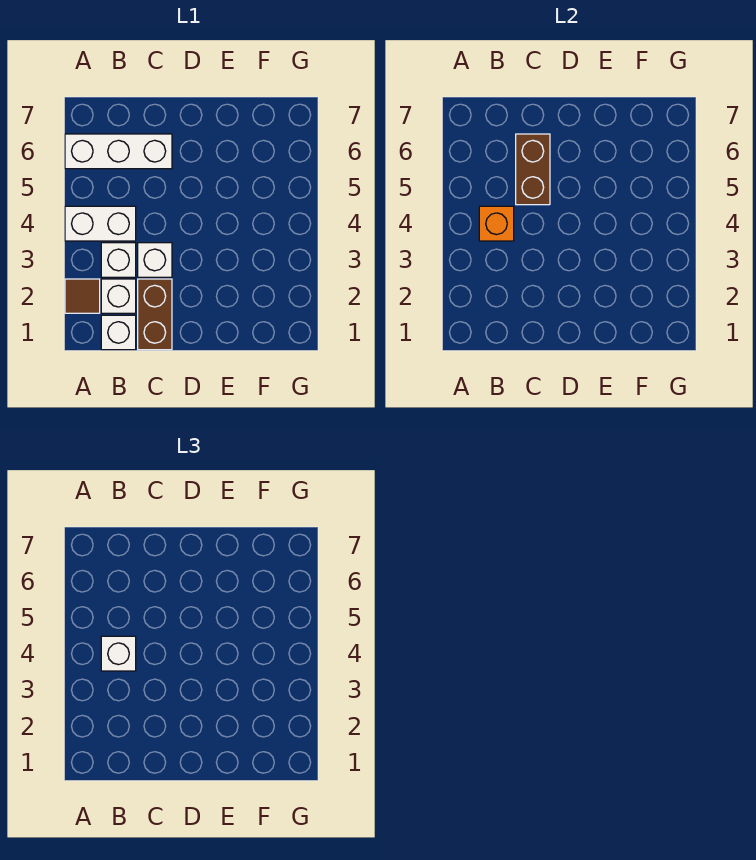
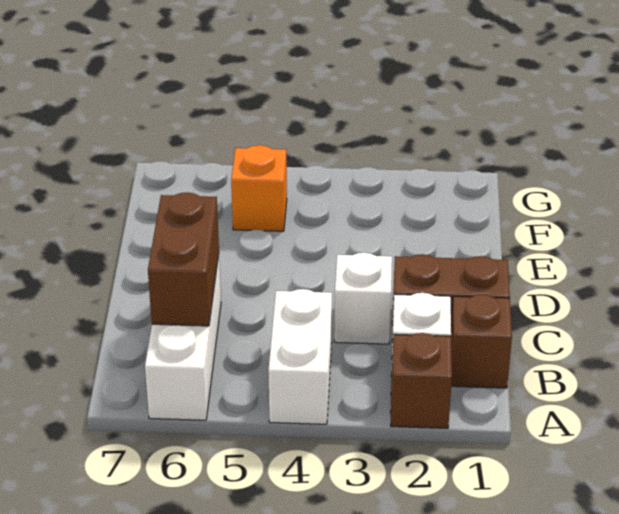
brown tile A2 level 1 -> brown brick A2 level 1
white brick B1 level 1 -> brown brick B1 level 1
white brick B3 level 1 -> none
orange brick B4 level 2 -> orange brick F5 level 1
white brick B4 level 3 -> none
brown brick C5:C6 level 2 -> brown brick B6:C6 level 2

